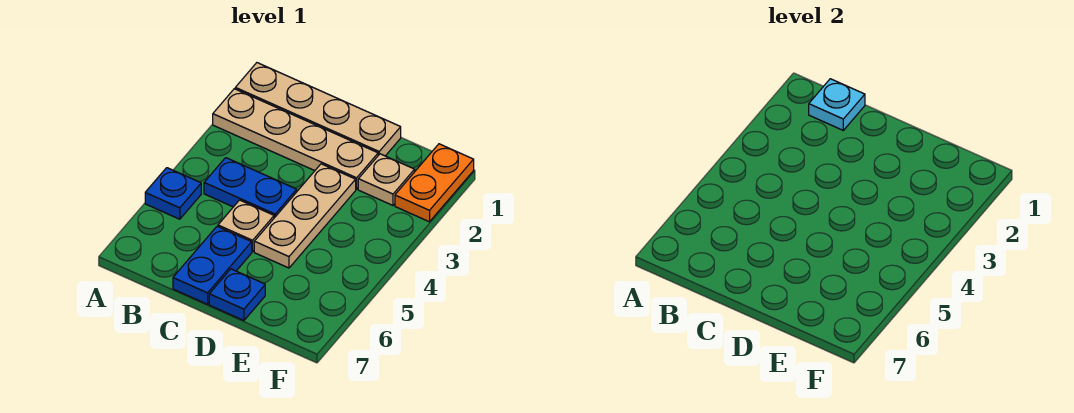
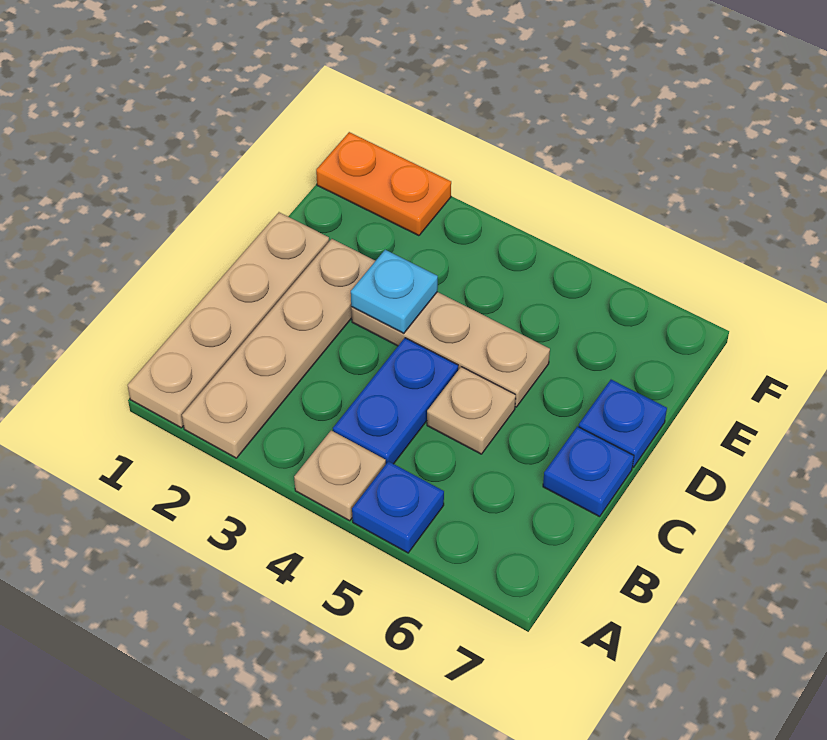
cyan plate B1 level 2 -> cyan plate D3 level 2
blue plate C6:C7 level 1 -> blue plate C7 level 1
tan plate E2 level 1 -> tan plate A4 level 1

